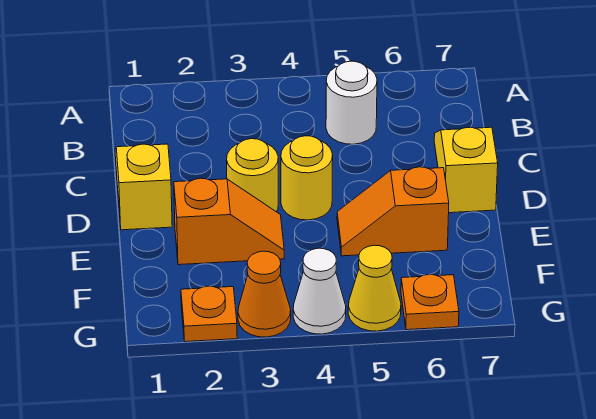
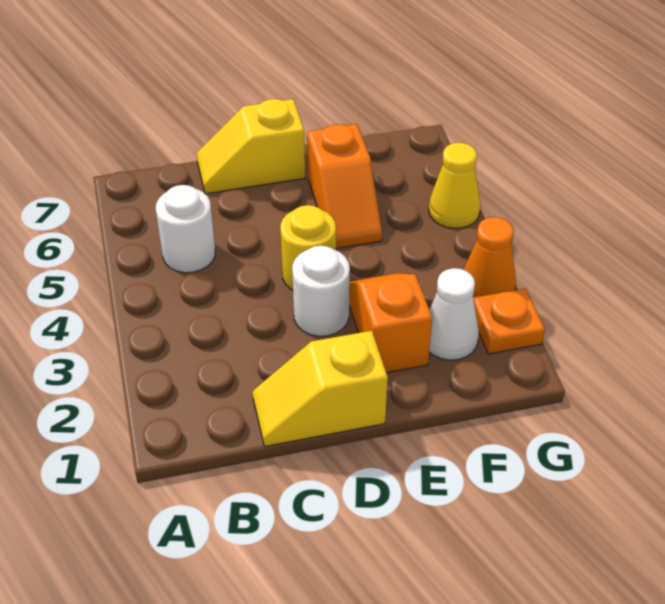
yellow round brick D3 level 1 -> white round brick D3 level 1
white cone G4 level 1 -> white cone F2 level 1
orange plate G6 level 1 -> none

